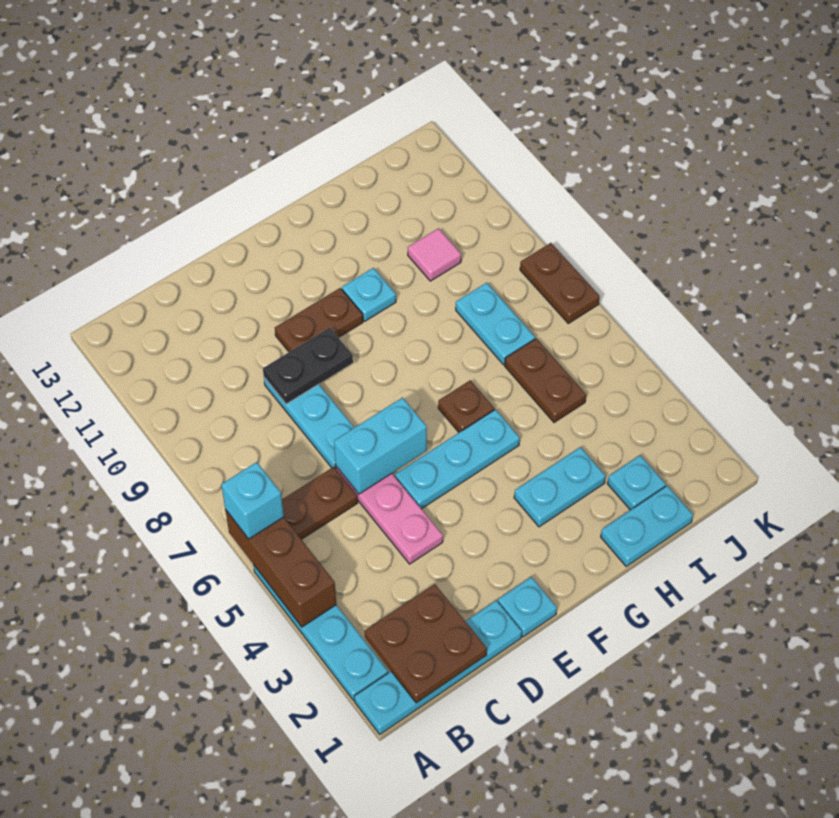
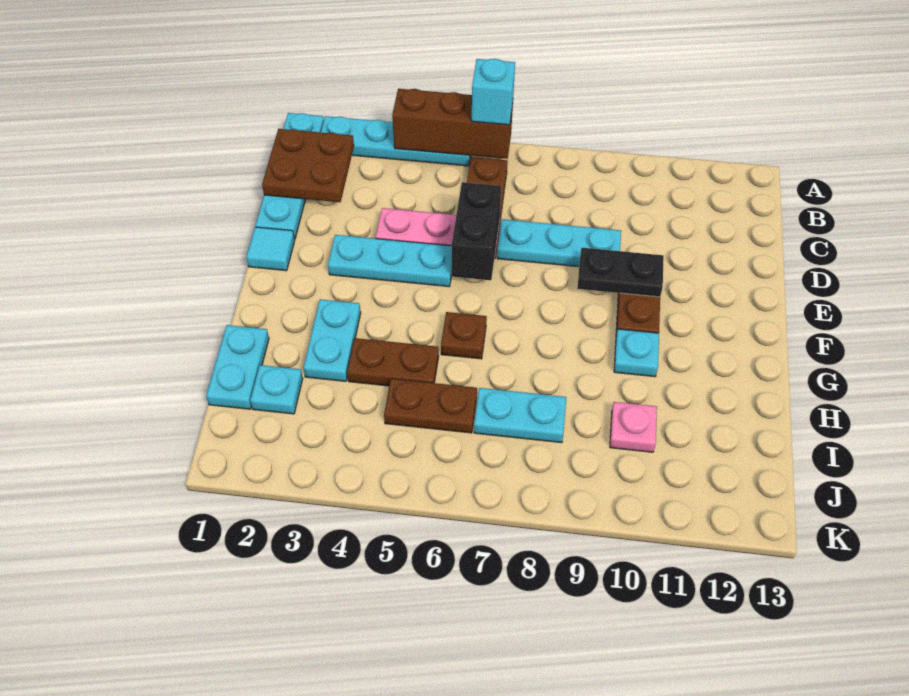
cyan brick D6:E6 level 2 -> black brick D6:E6 level 2
black plate D9:E9 level 2 -> black plate E9:E10 level 2
cyan plate E1 level 1 -> cyan tile E1 level 1
cyan plate E5:G5 level 1 -> cyan plate E3:E5 level 1
pink tile I10 level 1 -> pink plate I10 level 1
brown plate K7:K8 level 1 -> brown plate H4:H5 level 1

